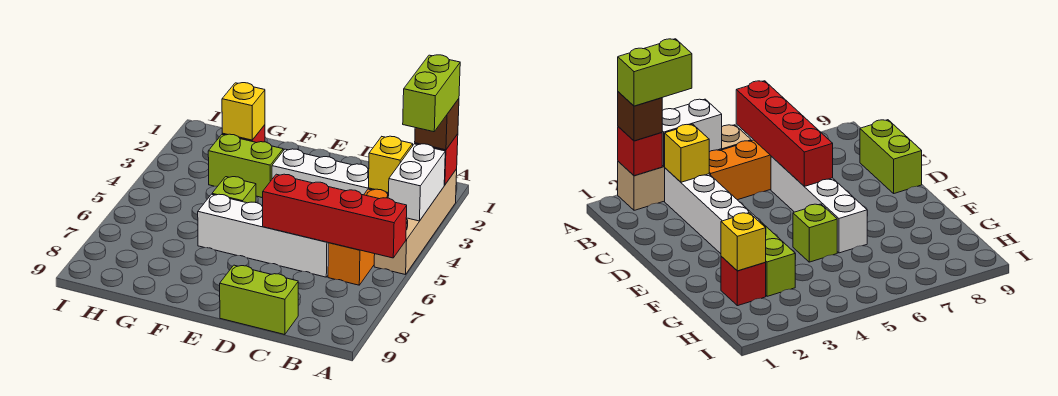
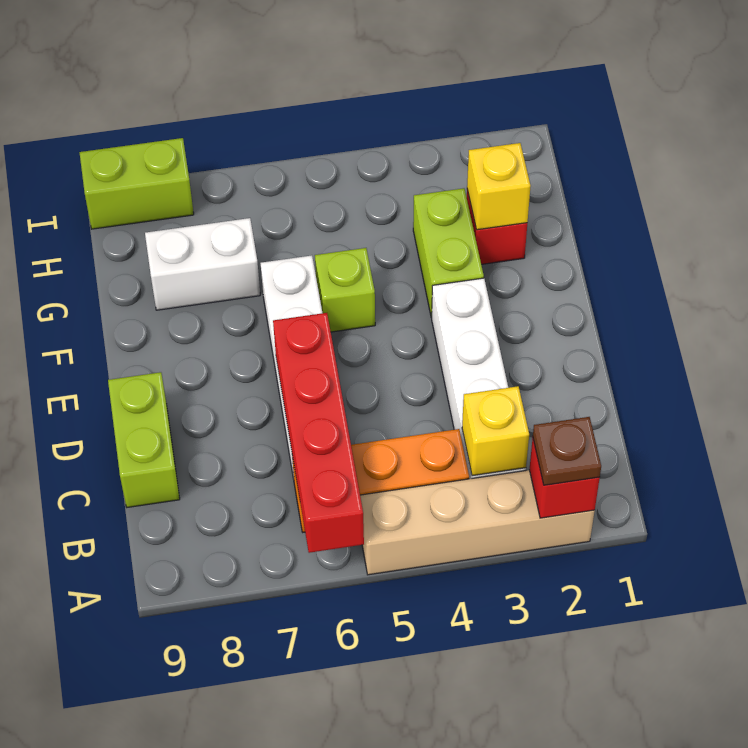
brown brick A2 level 3 -> brown plate A2 level 3
lime brick A2:A3 level 4 -> lime brick I8:I9 level 1
white brick A3:A4 level 2 -> white brick G7:G8 level 1

